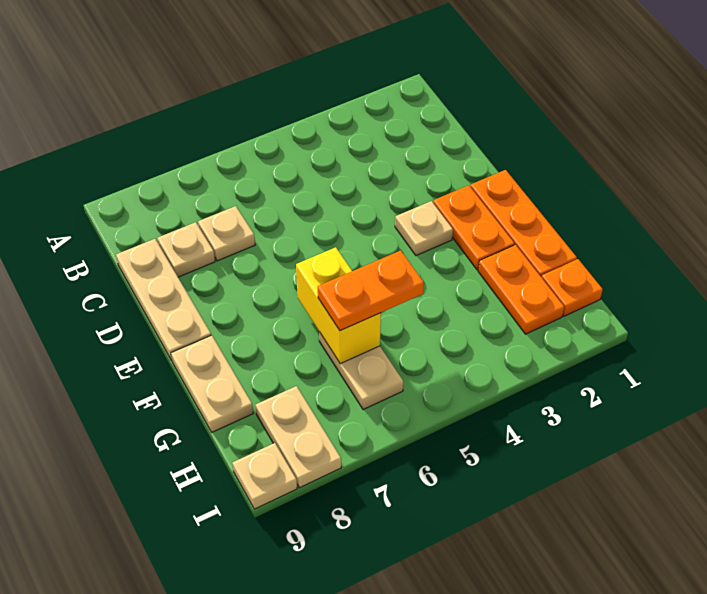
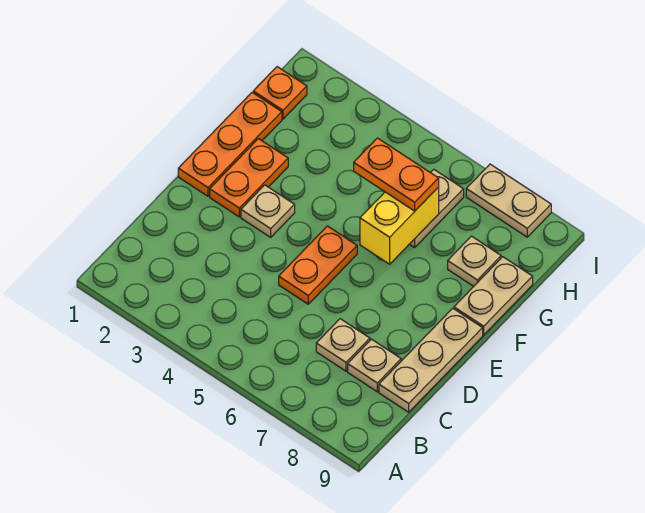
orange plate G2:H2 level 1 -> orange plate D5:E5 level 1
tan plate H8:I8 level 1 -> tan plate I7:I8 level 1
tan plate I9 level 1 -> tan plate G8 level 1

